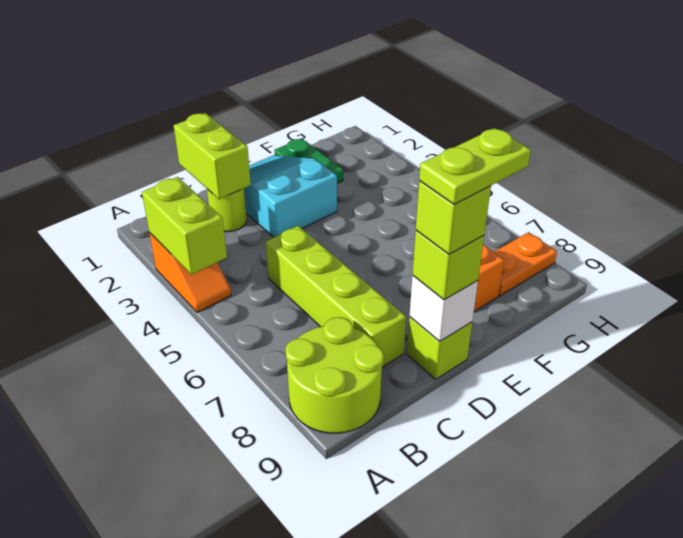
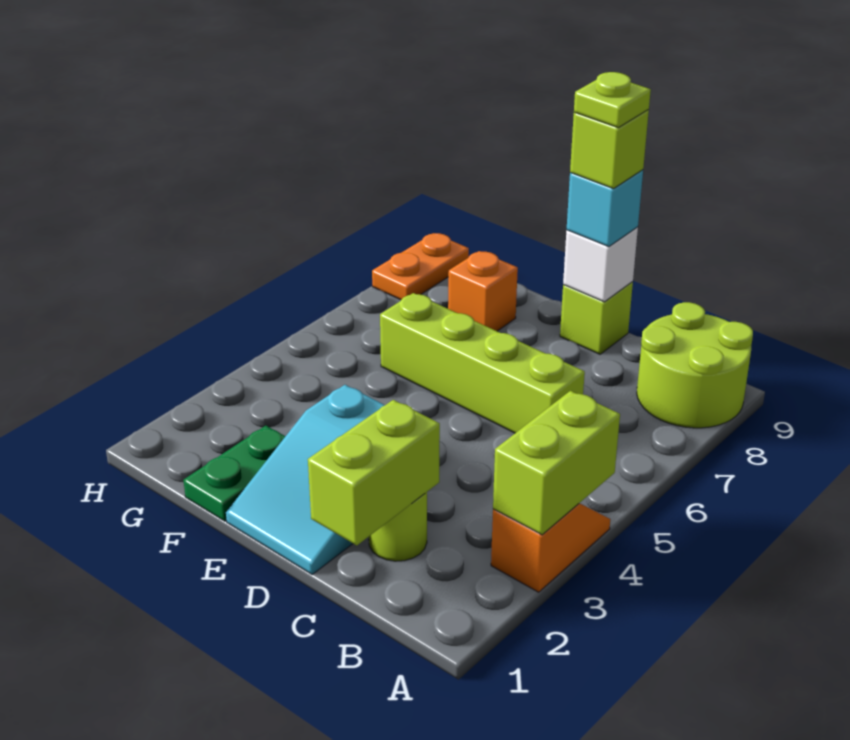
lime brick C5:C8 level 1 -> lime brick C6:F6 level 1
lime brick D9 level 3 -> cyan brick D9 level 3
lime plate D9:E9 level 5 -> lime plate D9 level 5
orange plate G8:H8 level 1 -> orange plate H8:H9 level 1

